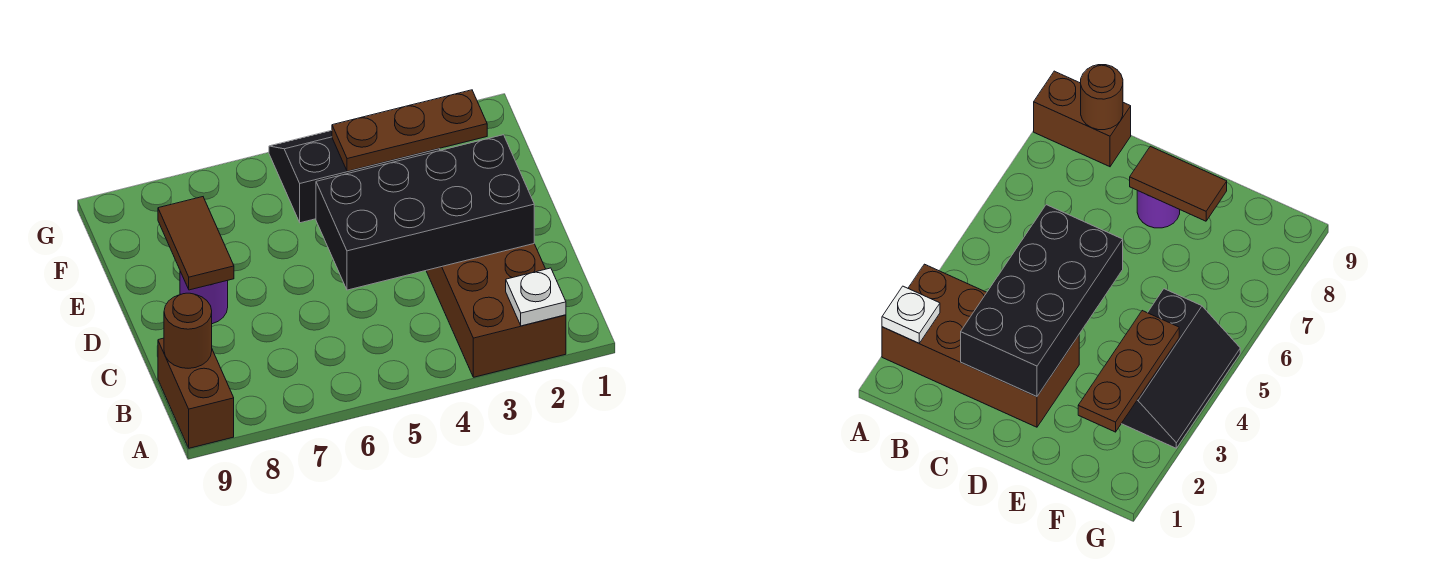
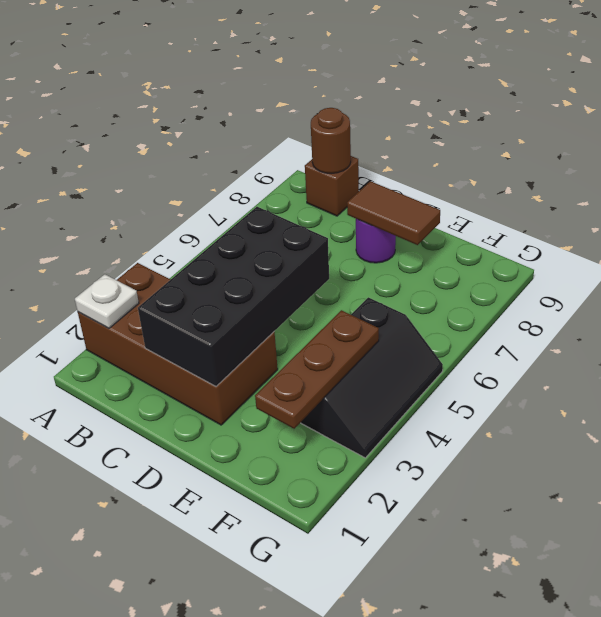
brown brick A9:B9 level 1 -> brown brick B9 level 1

